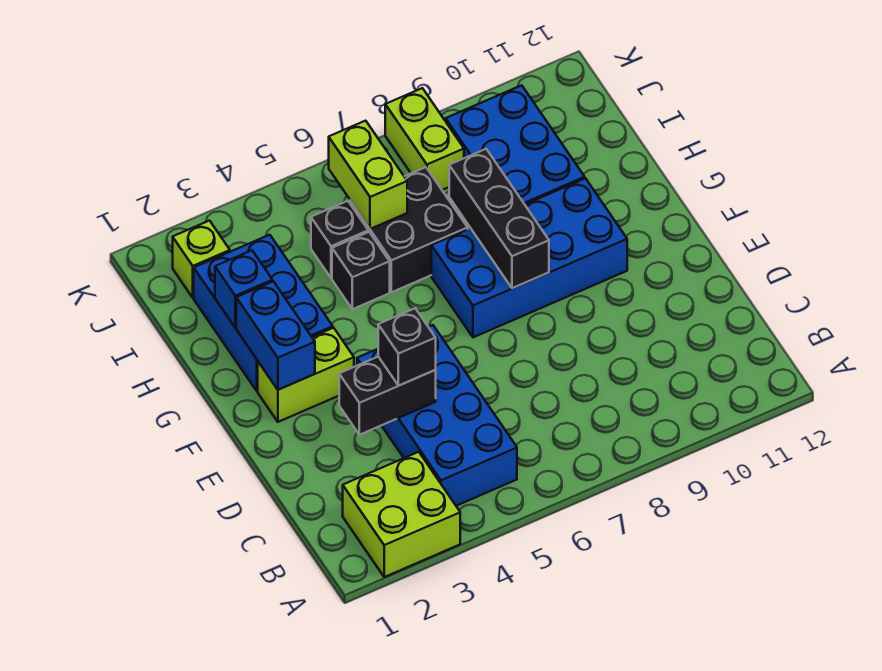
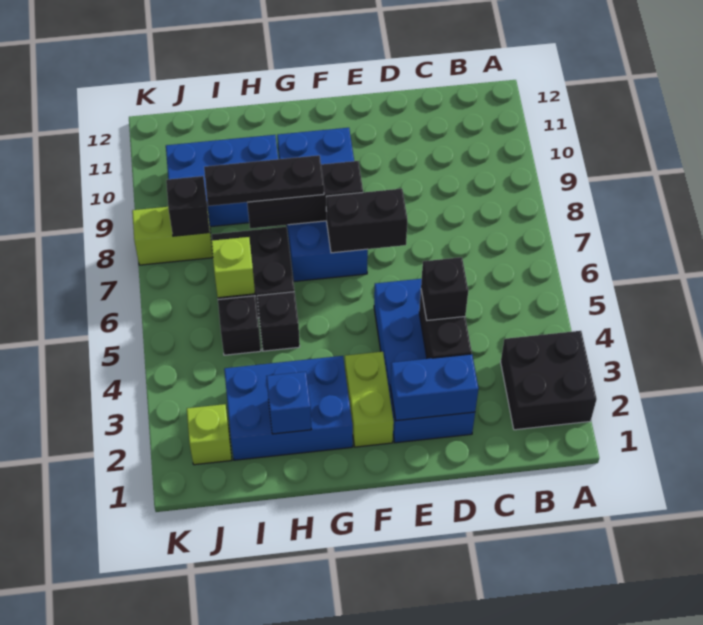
lime brick A2:B3 level 1 -> black brick A2:B3 level 1
blue brick B4:E5 level 1 -> blue brick D2:E5 level 1
none -> black brick E7:F7 level 2
blue brick F2:G2 level 2 -> blue brick D2:E2 level 2
none -> black plate G8:I8 level 3
lime brick I6:J6 level 2 -> lime brick I6 level 2
none -> black brick J8 level 2

